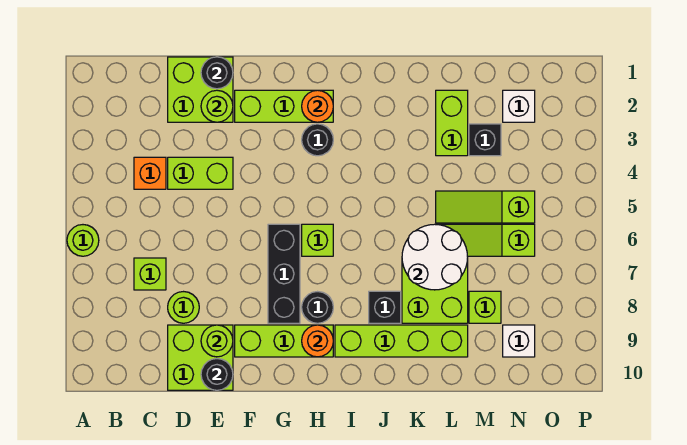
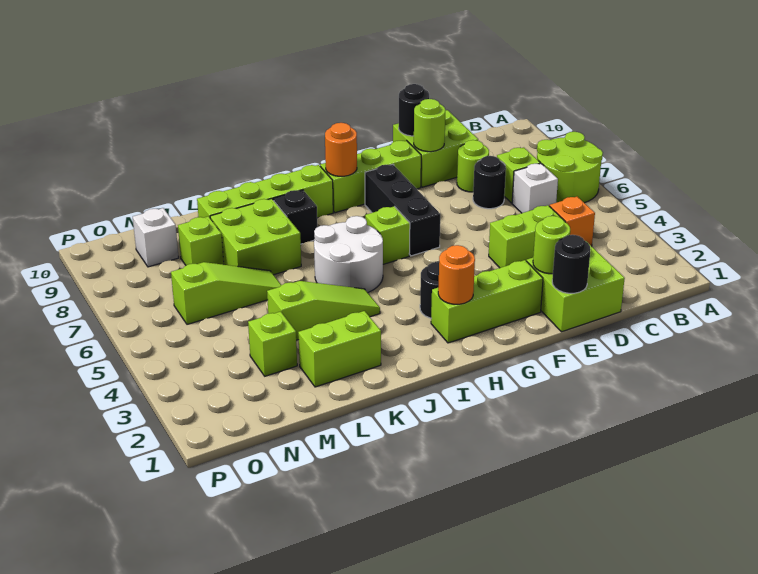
lime round brick A6 level 1 -> lime round brick A6:B7 level 1
black round brick H8 level 1 -> black round brick D7 level 1
white round brick K6:L7 level 2 -> white round brick I5:J6 level 1
lime brick L2:L3 level 1 -> lime brick K2:L2 level 1
lime slope L5:N5 level 1 top N -> lime slope J4:L4 level 1 top L
black brick M3 level 1 -> lime brick M3 level 1
white brick N2 level 1 -> white brick C6 level 1

